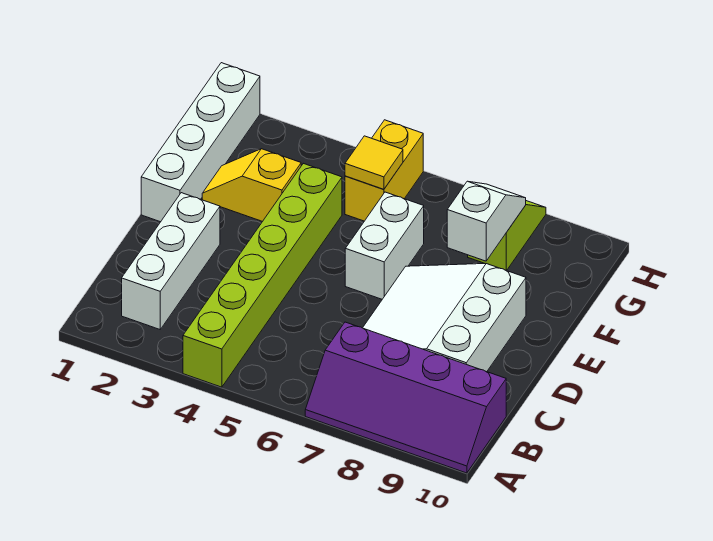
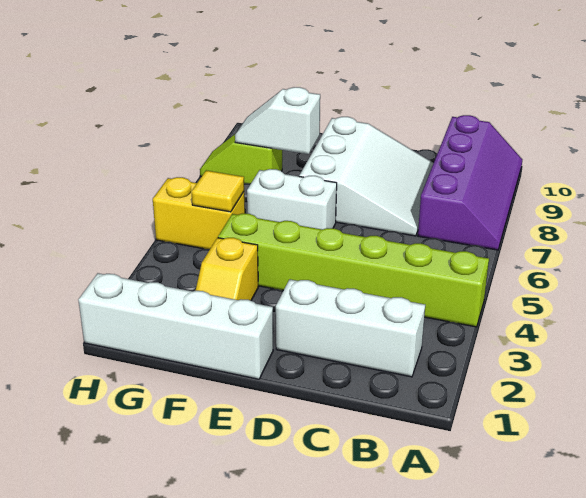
white slope C7:E9 level 1 top 9 -> white slope C7:E9 level 1 top E

